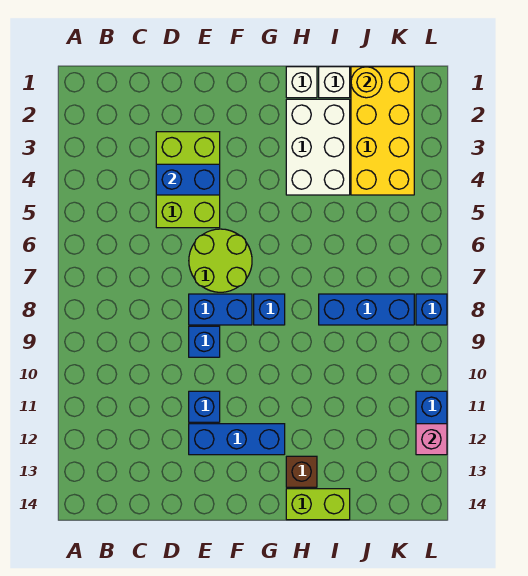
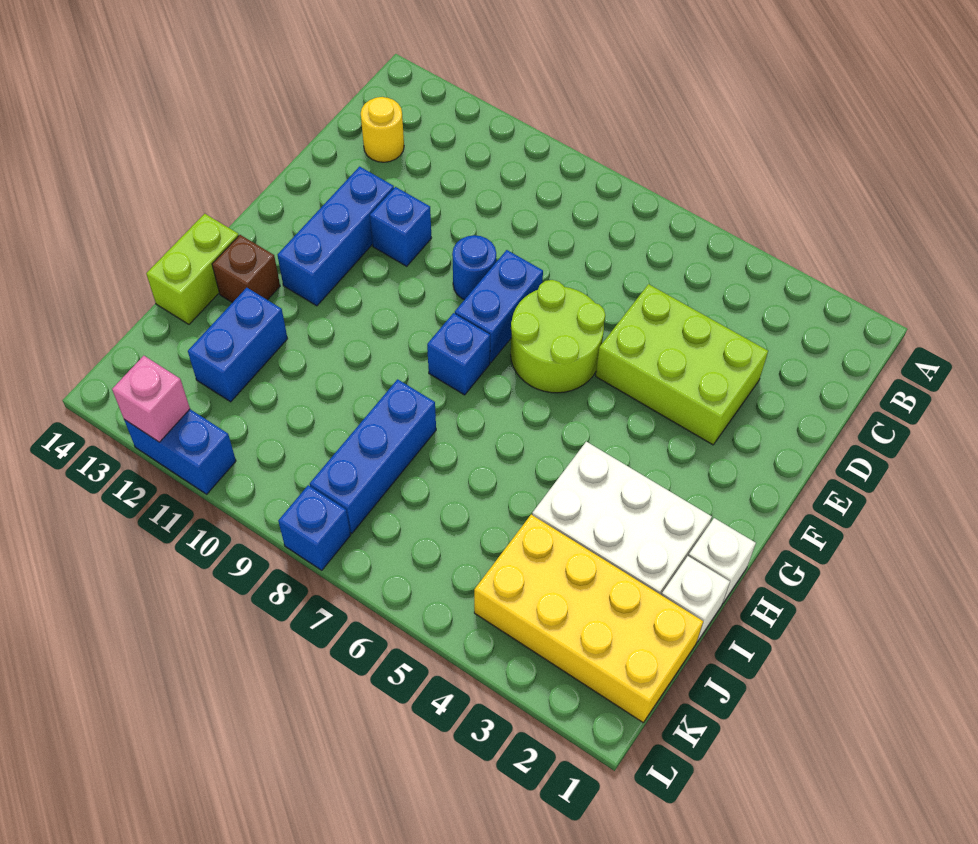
blue brick D4:E4 level 2 -> blue brick I12:J12 level 1
blue brick E9 level 1 -> blue round brick E9 level 1
yellow round brick J1 level 2 -> yellow round brick C13 level 1

